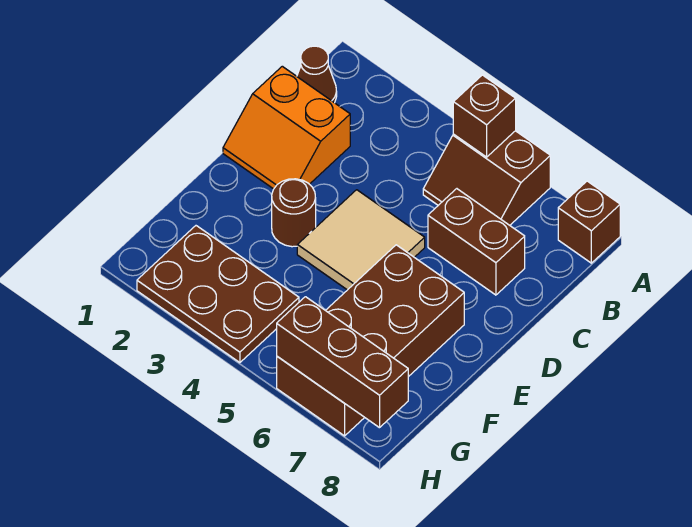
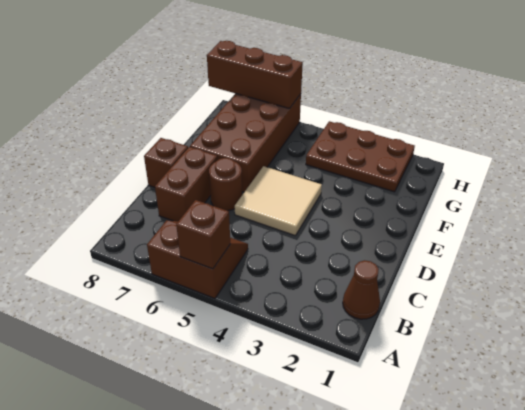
brown brick A8 level 1 -> brown brick D8 level 1
orange slope C1:D2 level 1 top C -> none
brown brick C6:C7 level 1 -> brown brick C7:D7 level 1
brown round brick E3 level 1 -> brown round brick D6 level 1

